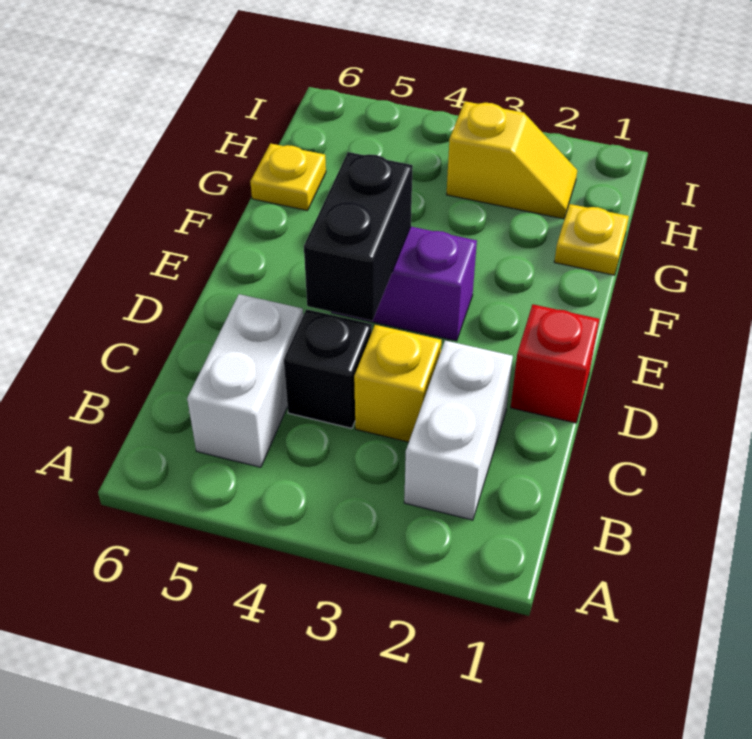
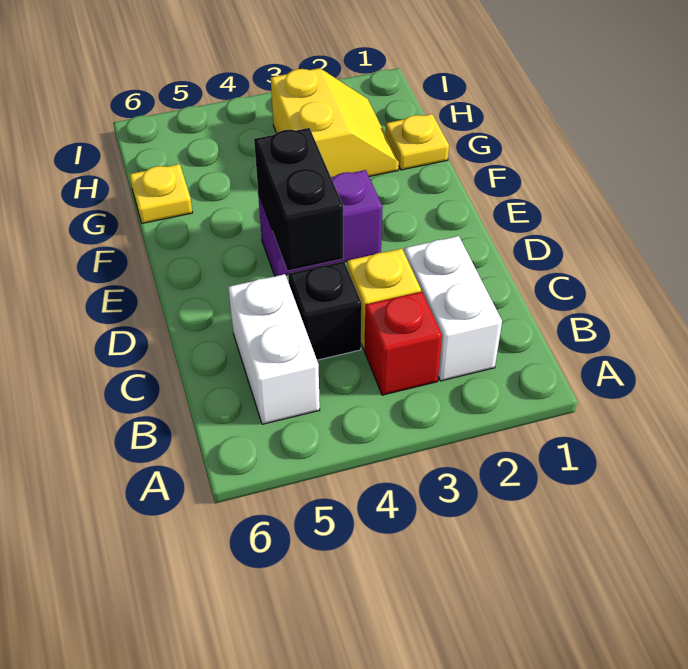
red brick D1 level 1 -> red brick B3 level 1
yellow slope H2:H3 level 1 top 3 -> yellow slope G2:H3 level 1 top 3

